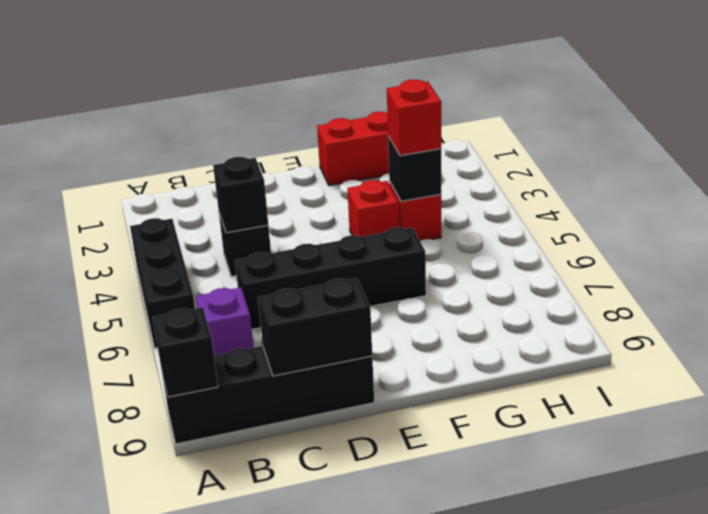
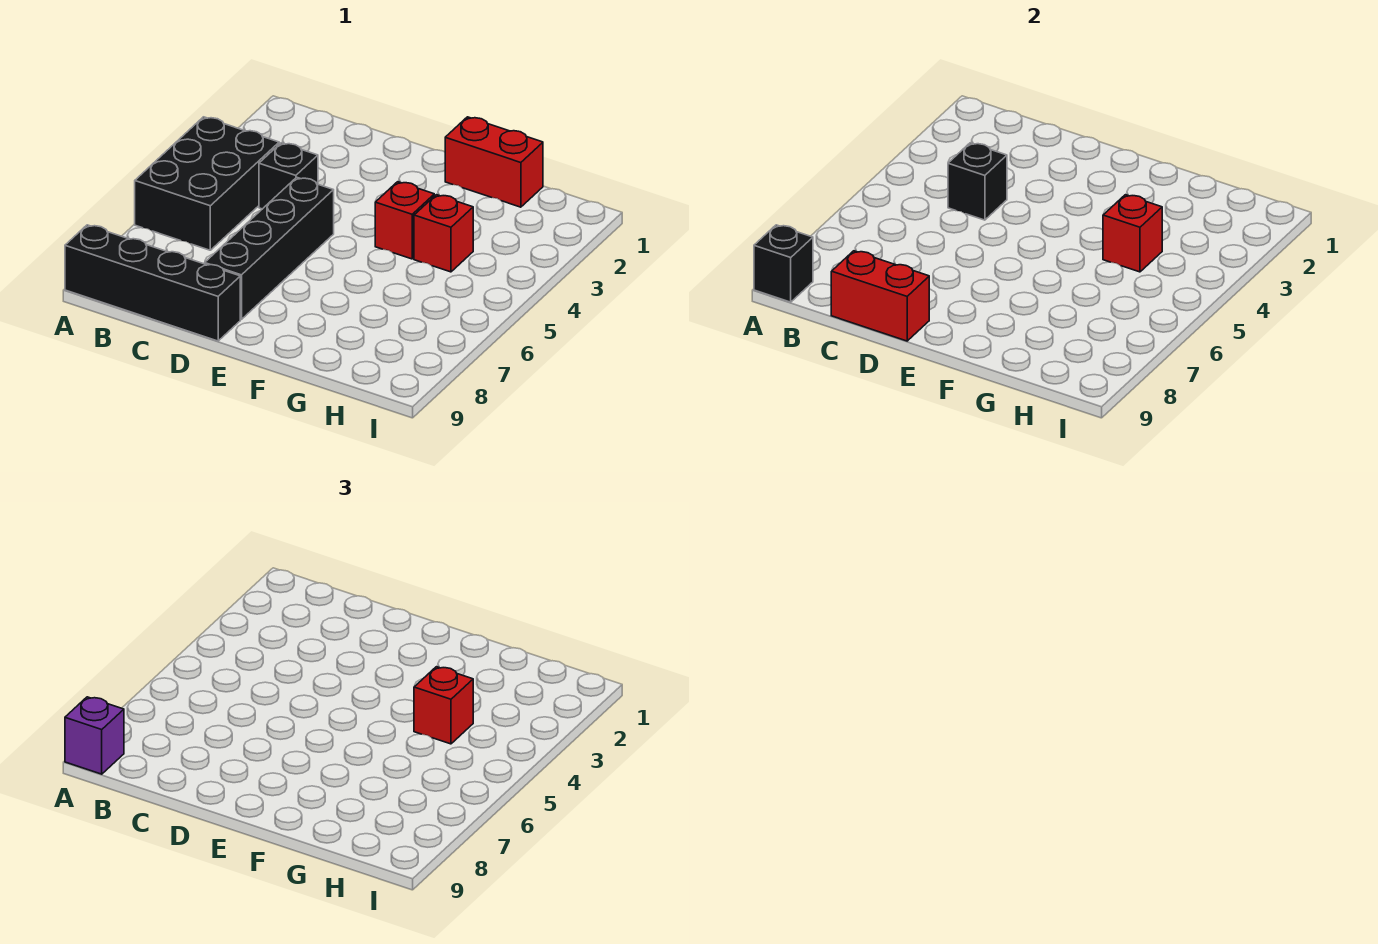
black brick A4:A6 level 1 -> black brick A4:B6 level 1
purple brick B7 level 1 -> purple brick A9 level 3
black brick C6:F6 level 1 -> black brick D5:D8 level 1
black brick C9:D9 level 2 -> red brick C9:D9 level 2
black brick G4 level 2 -> red brick G4 level 2

